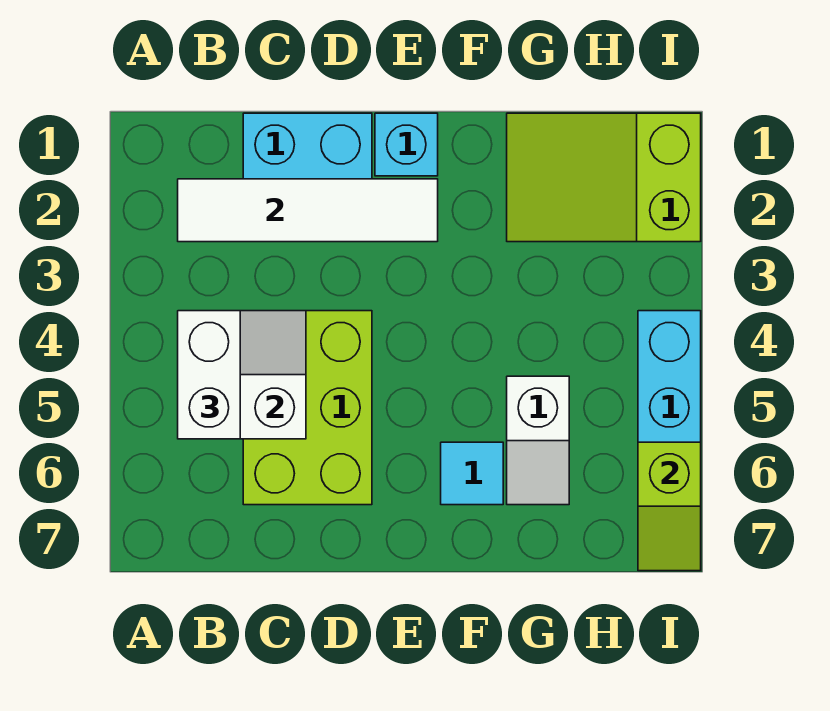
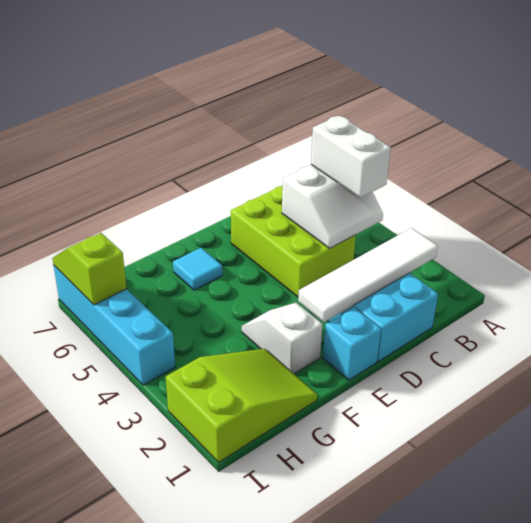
white slope G5:G6 level 1 top 5 -> white slope F2:F3 level 1 top 2

